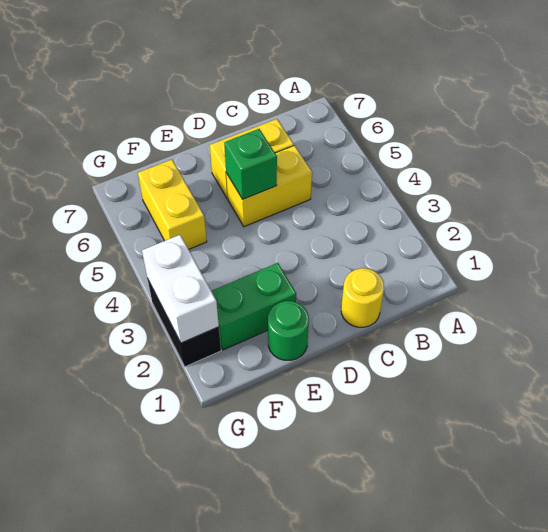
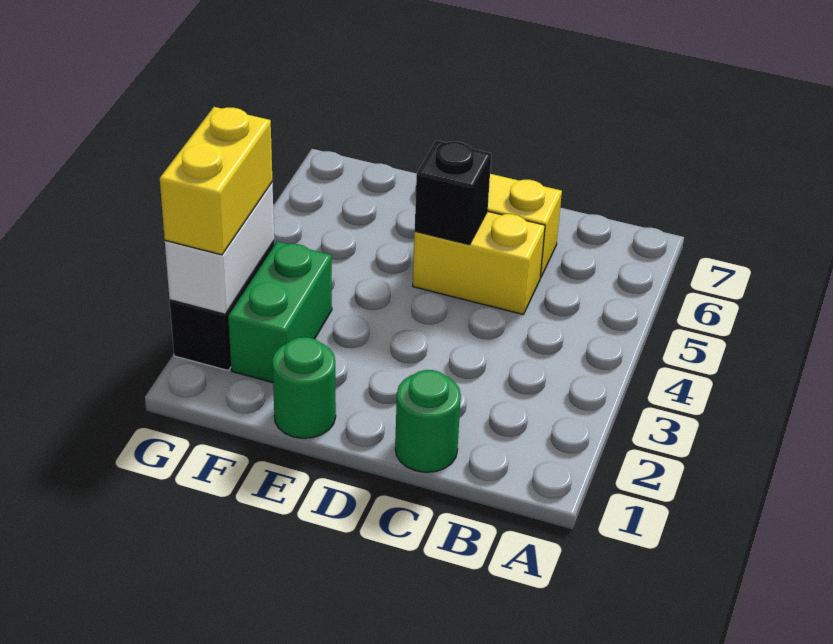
yellow round brick C1 level 1 -> green round brick C1 level 1
green brick D5 level 2 -> black brick D5 level 2
green brick E2:F2 level 1 -> green brick F2:F3 level 1
yellow brick F5:F6 level 1 -> yellow brick G2:G3 level 3

